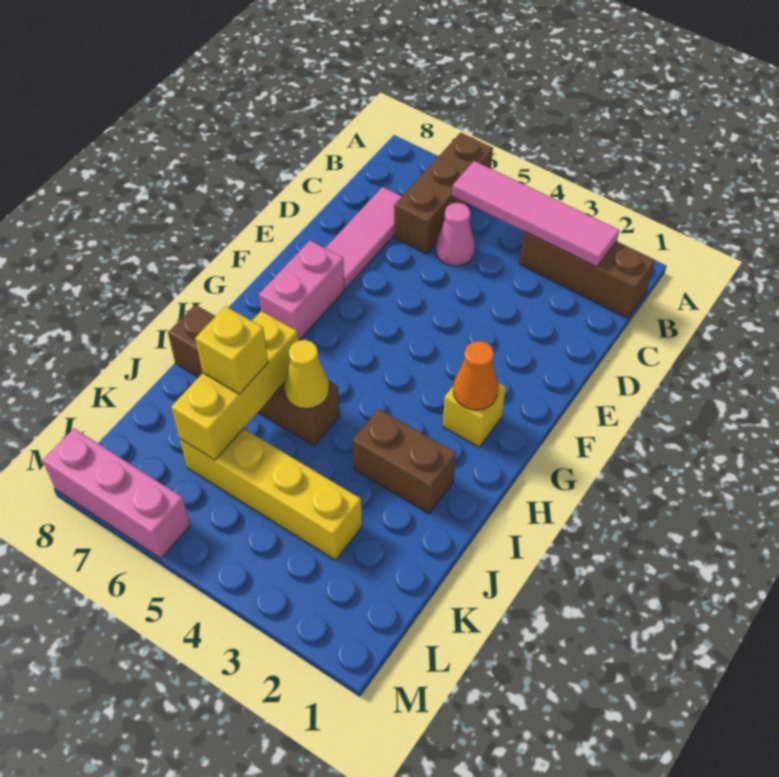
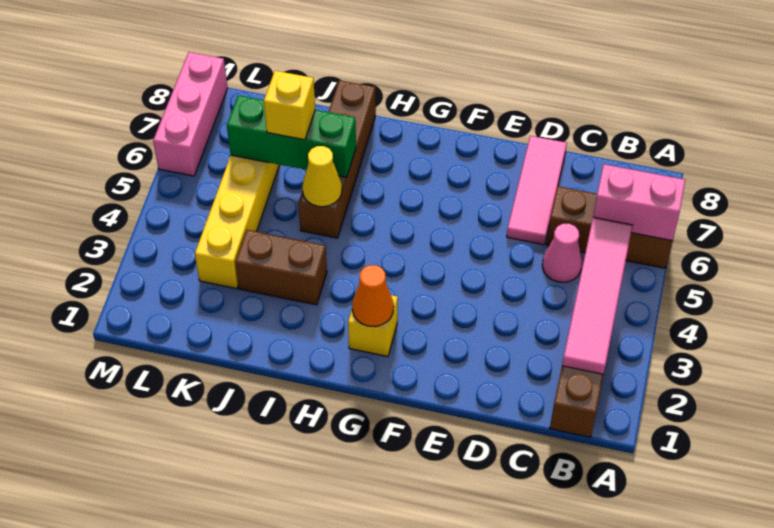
pink tile C7:E7 level 1 -> pink tile D6:D8 level 1
pink brick F7:G7 level 1 -> pink brick A6:B6 level 2
brown brick I2:I3 level 1 -> brown brick I3:J3 level 1
yellow brick I6:K6 level 2 -> green brick I6:K6 level 2

